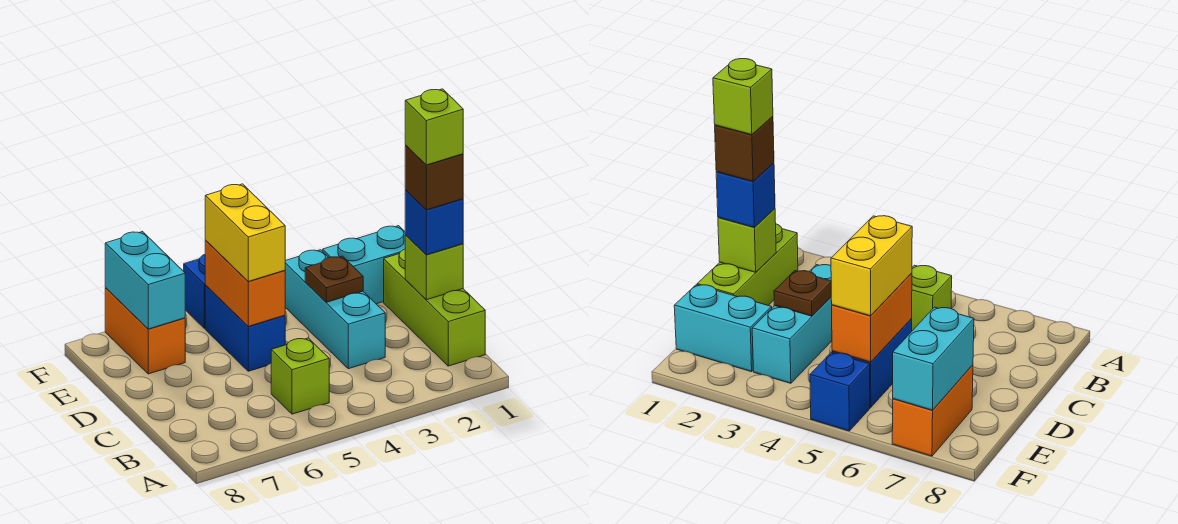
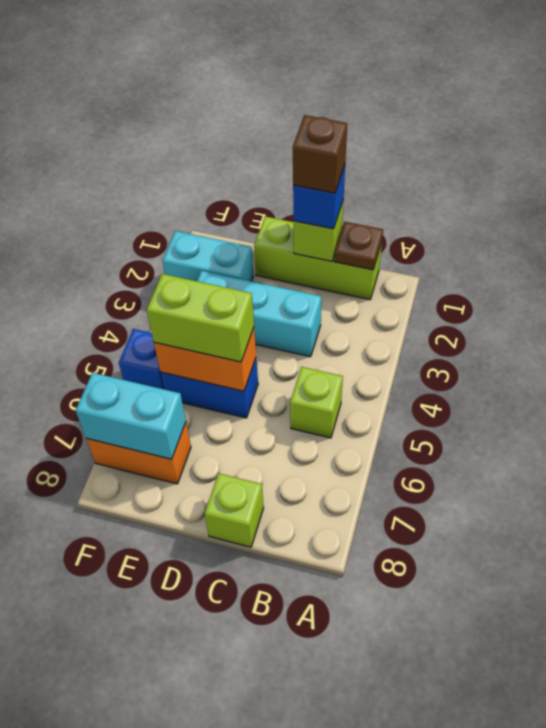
lime brick C1 level 5 -> lime brick C8 level 1
brown plate D3 level 2 -> brown plate B1 level 2
yellow brick D5:E5 level 3 -> lime brick D5:E5 level 3
cyan brick E1:E2 level 1 -> cyan brick E2:F2 level 1

